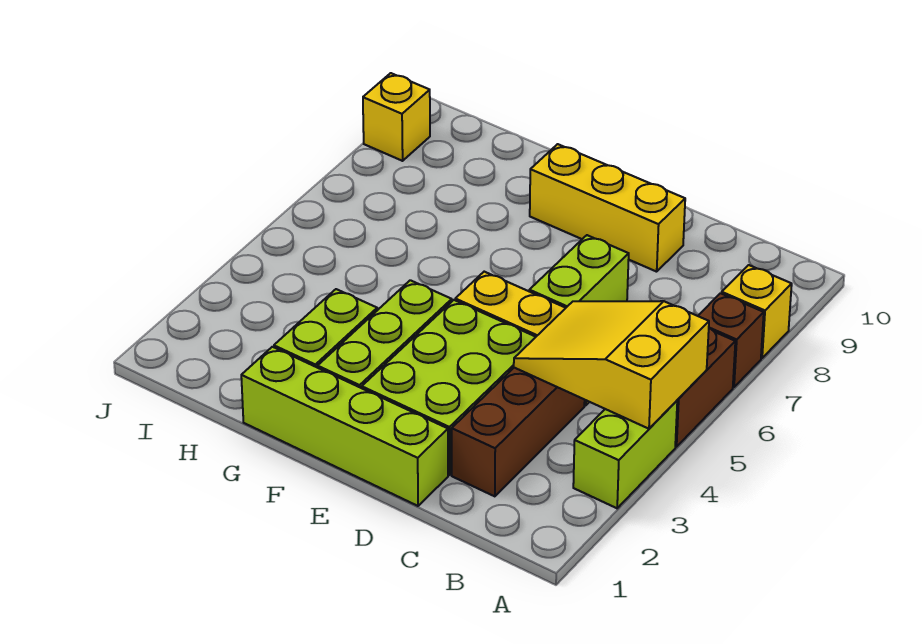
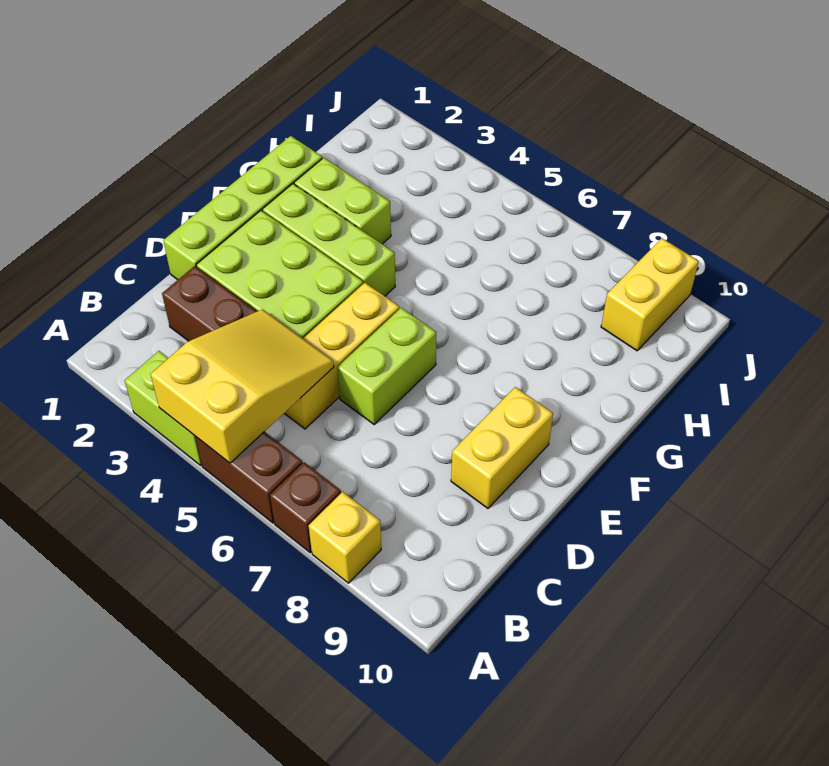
lime brick D6:D7 level 1 -> lime brick D6:E6 level 1
yellow brick D9:F9 level 1 -> yellow brick D9:E9 level 1
yellow brick J9 level 1 -> yellow brick I9:J9 level 1

